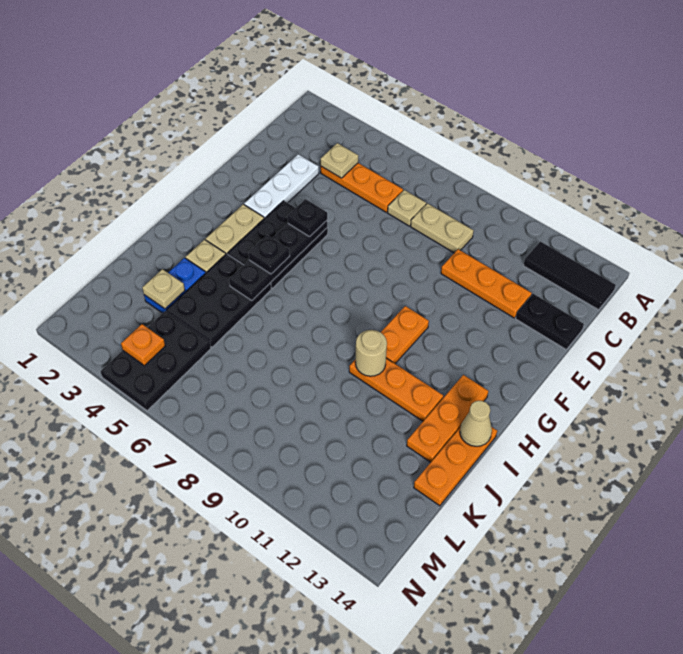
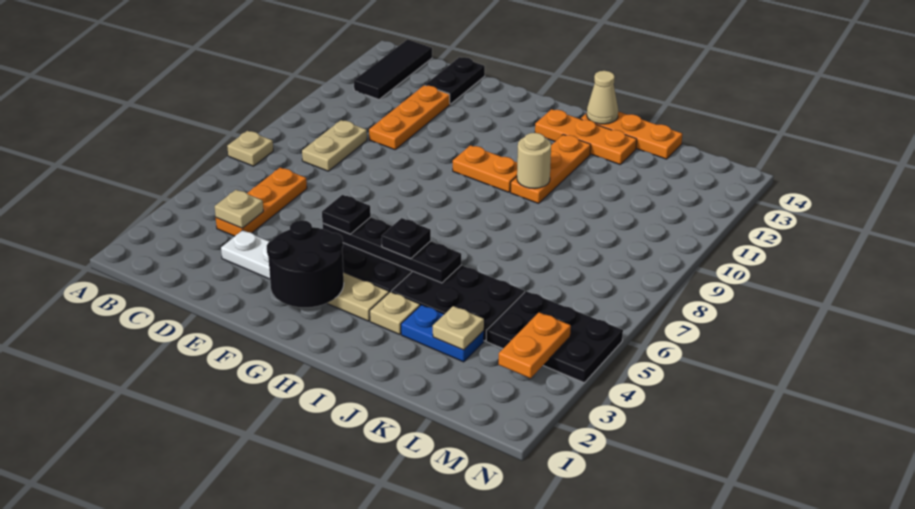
tan plate C7 level 1 -> tan plate A7 level 1
none -> black round brick F2:G3 level 2
orange plate M4 level 2 -> orange plate M3:M4 level 2

